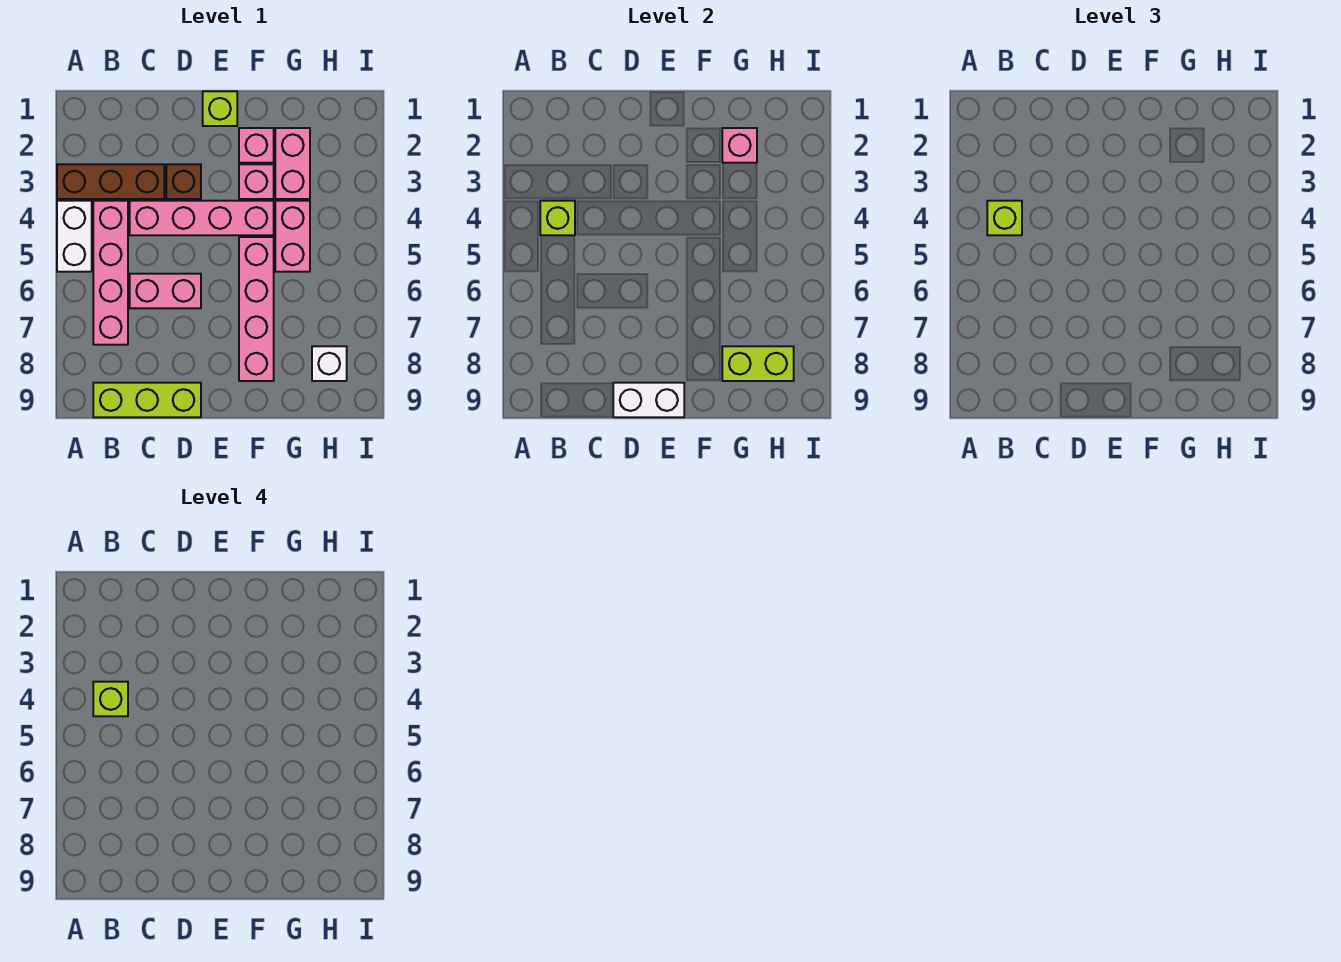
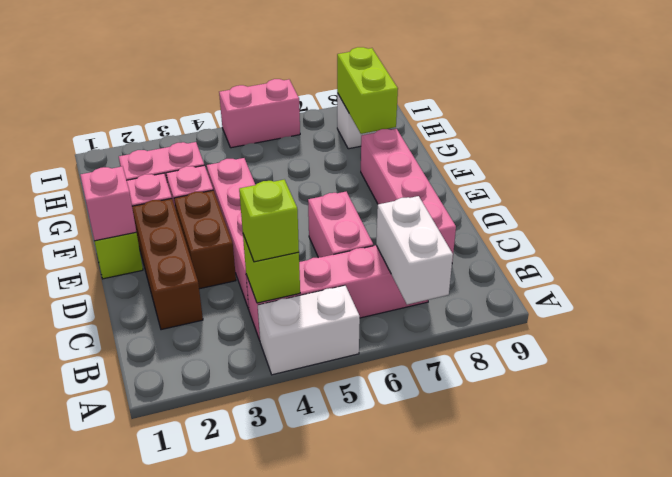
brown brick A3:C3 level 1 -> brown brick C2:E2 level 1
lime brick B4 level 4 -> none
lime brick B9:D9 level 1 -> none
brown brick D3 level 1 -> brown brick D3:E3 level 1
white brick D9:E9 level 2 -> white brick A7:B7 level 2
pink brick F5:F8 level 1 -> pink brick C8:F8 level 1
pink brick G2 level 2 -> pink brick E1 level 2
pink brick G4:G5 level 1 -> pink brick I5:I6 level 1

